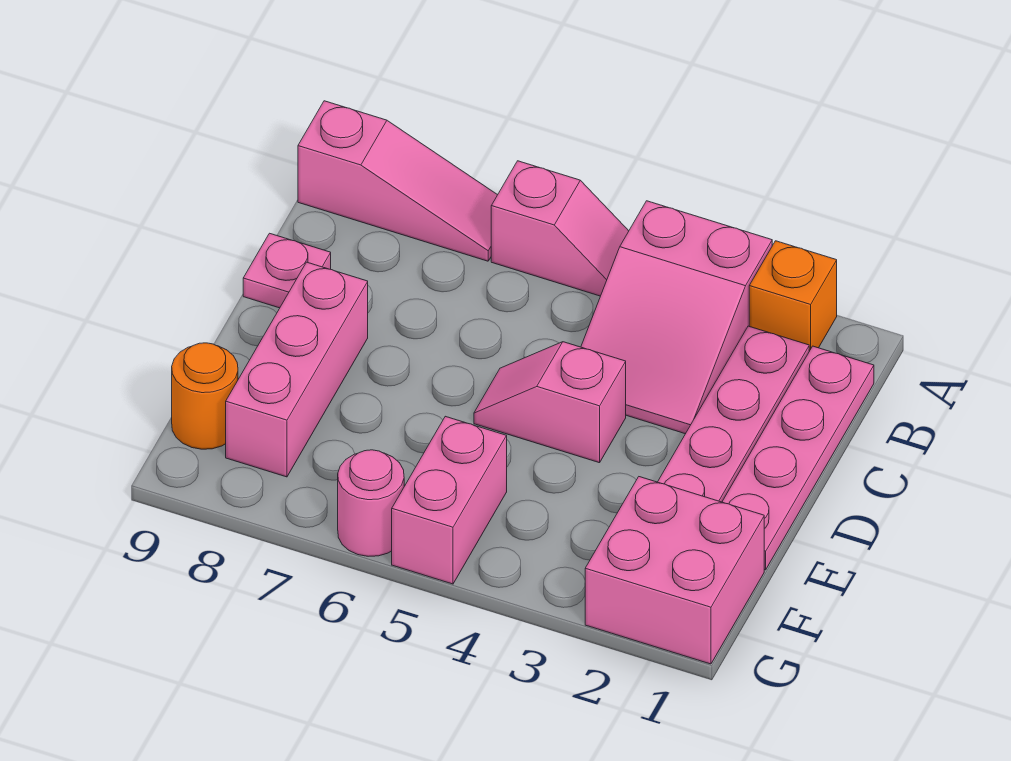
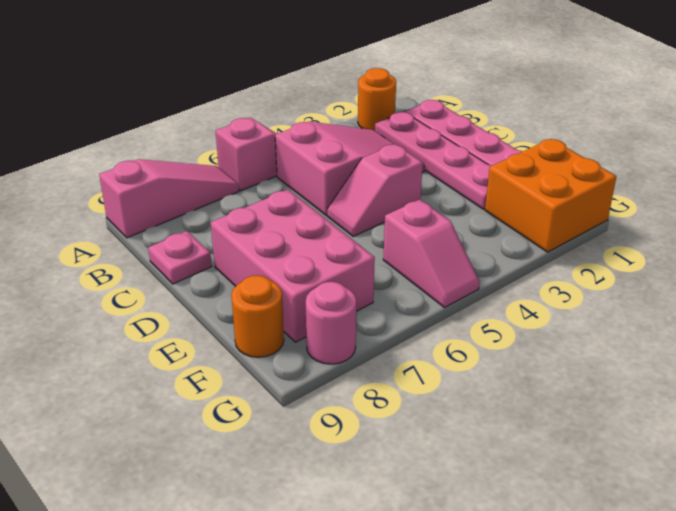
orange brick A2 level 1 -> orange round brick A2 level 1
pink slope A3:C4 level 1 top A -> pink slope B3:C5 level 1 top 5
pink brick D8:F8 level 1 -> pink brick D7:F8 level 1
pink brick F1:G2 level 1 -> orange brick F1:G2 level 1
pink brick F5:G5 level 1 -> pink slope F5:G5 level 1 top F
pink round brick G6 level 1 -> pink round brick G8 level 1

